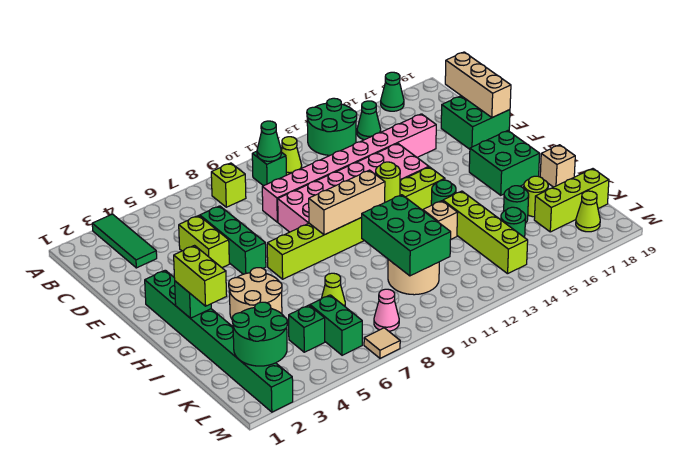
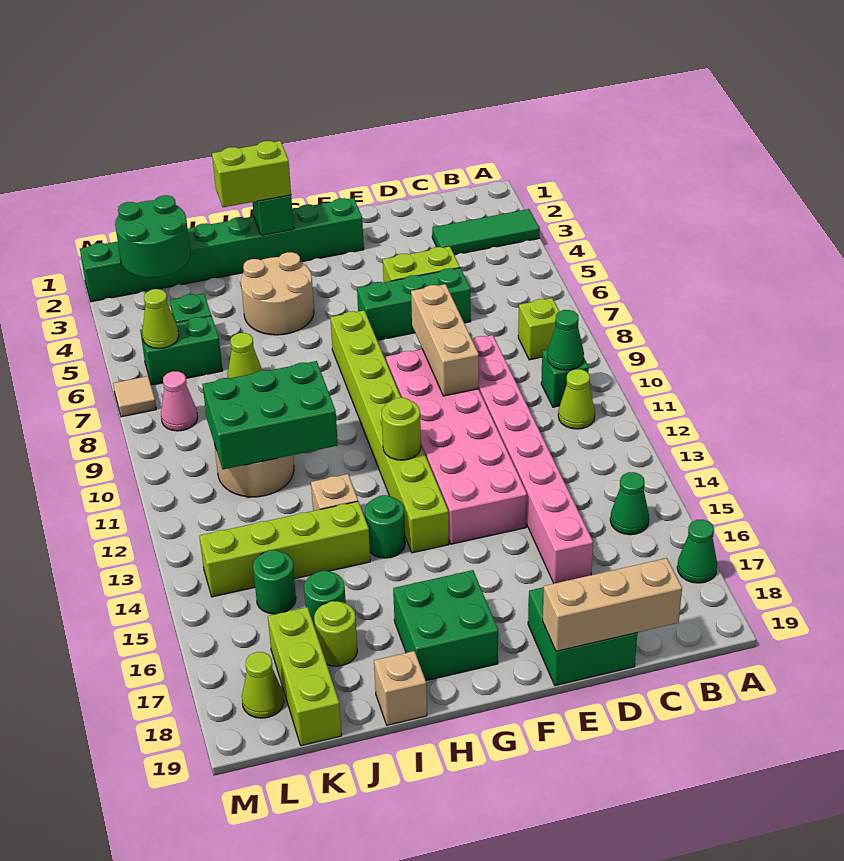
green round brick A13:B14 level 1 -> none
tan brick G9:G11 level 2 -> tan brick E8:E10 level 2
none -> lime cone L6 level 2

